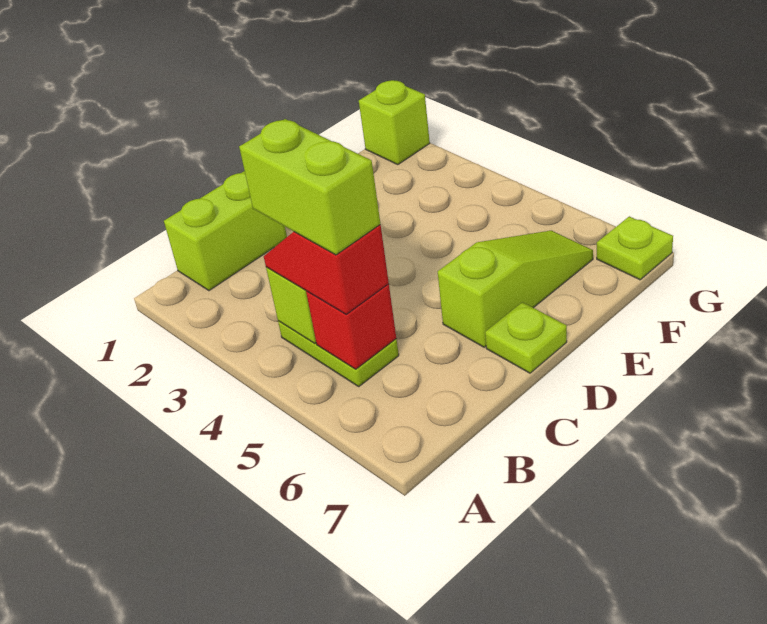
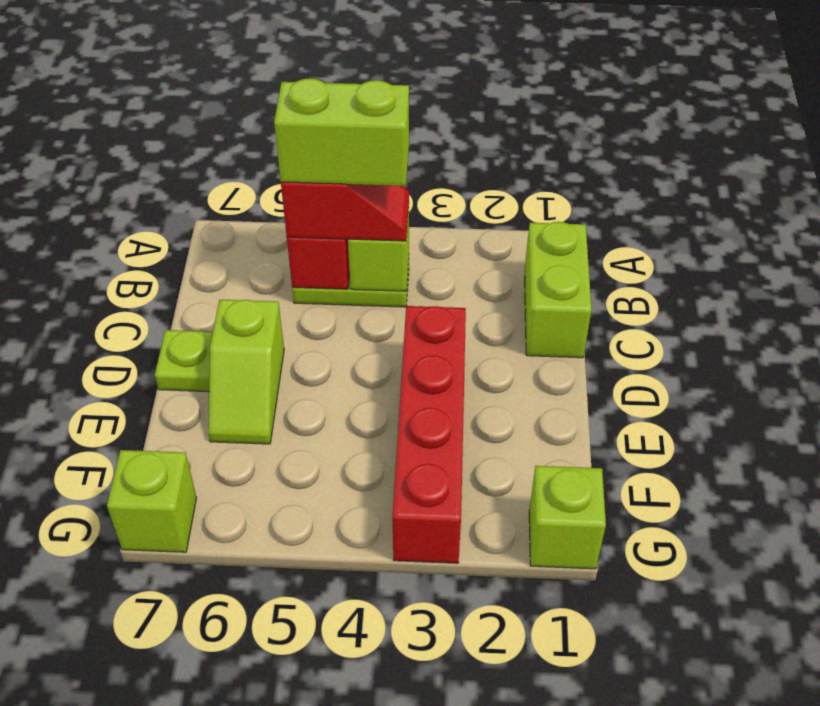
none -> red brick D3:G3 level 1
lime slope D6:F6 level 1 top D -> lime slope D6:E6 level 1 top D
lime plate G7 level 1 -> lime brick G7 level 1

